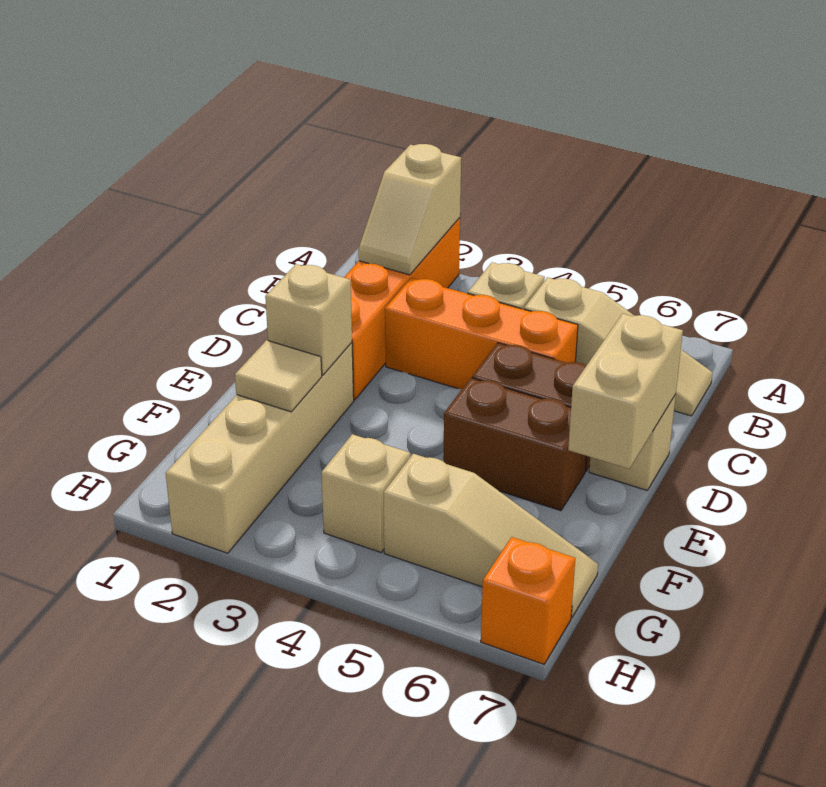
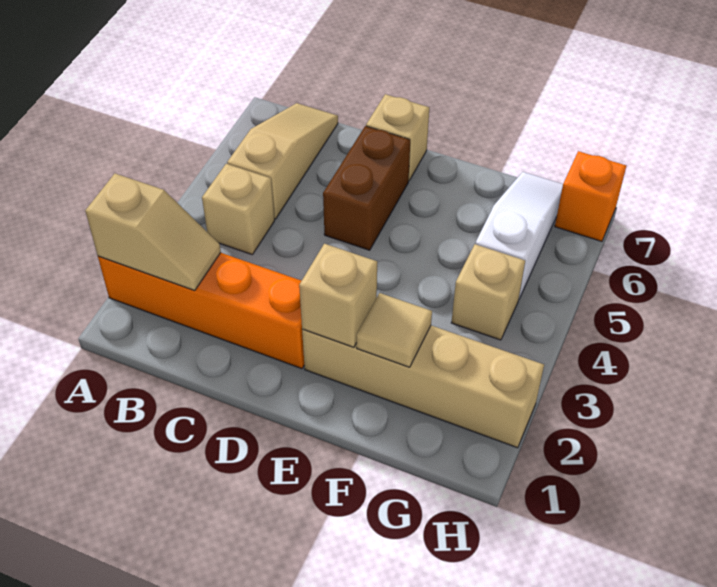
orange brick C3:C5 level 1 -> none
tan brick D7:E7 level 2 -> none
brown brick E5:E6 level 1 -> none
tan slope G5:G7 level 1 top 5 -> white slope G5:G7 level 1 top 5

